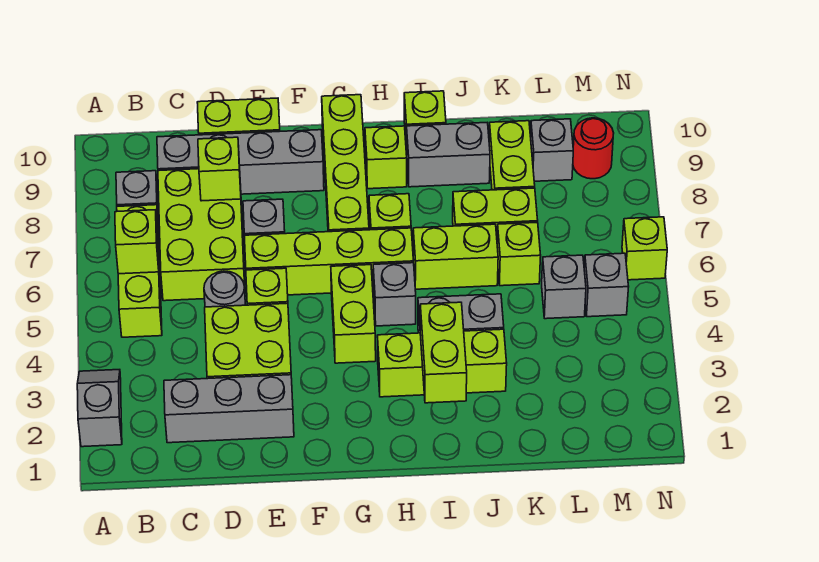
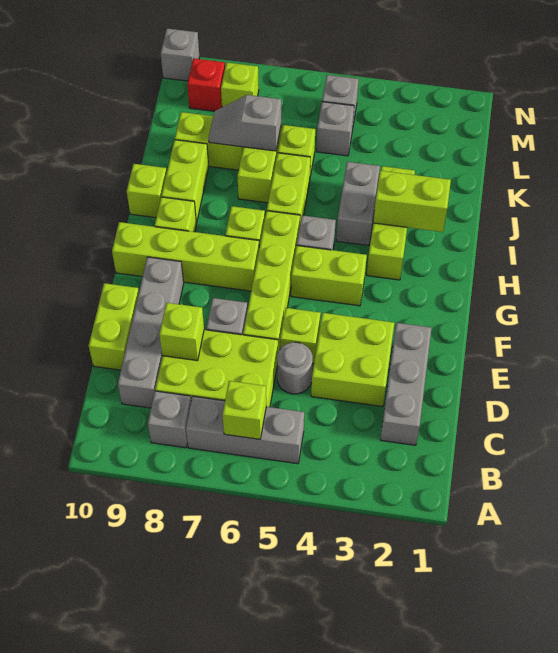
grey slope A2:A3 level 1 top 2 -> grey slope K7:K8 level 2 top 7
lime brick B5:B7 level 1 -> grey brick B5:B7 level 1
grey brick I9:J9 level 1 -> lime brick I9:J9 level 1
grey brick L9 level 1 -> grey brick N10 level 1
red round brick M9 level 1 -> red brick M9 level 1
lime brick N6 level 1 -> lime brick M8 level 1

